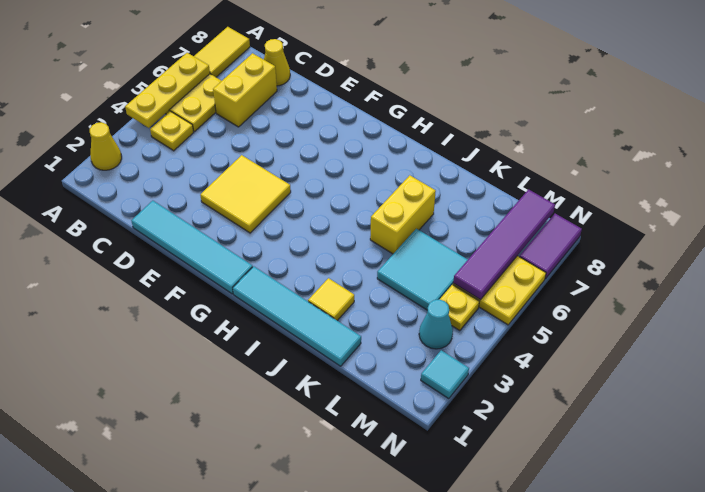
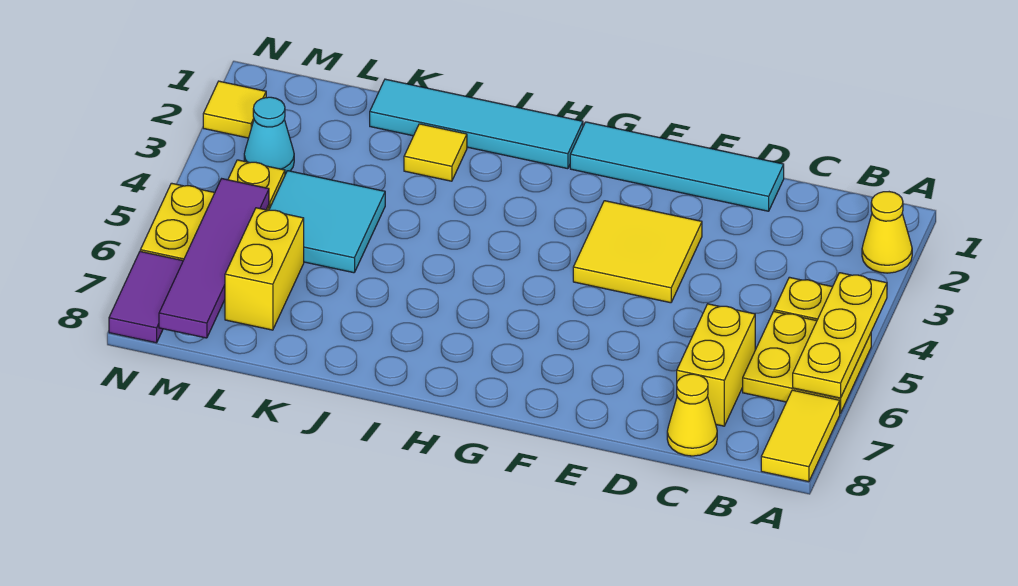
yellow brick J5:J6 level 1 -> yellow brick L6:L7 level 1
cyan tile N2 level 1 -> yellow tile N2 level 1

